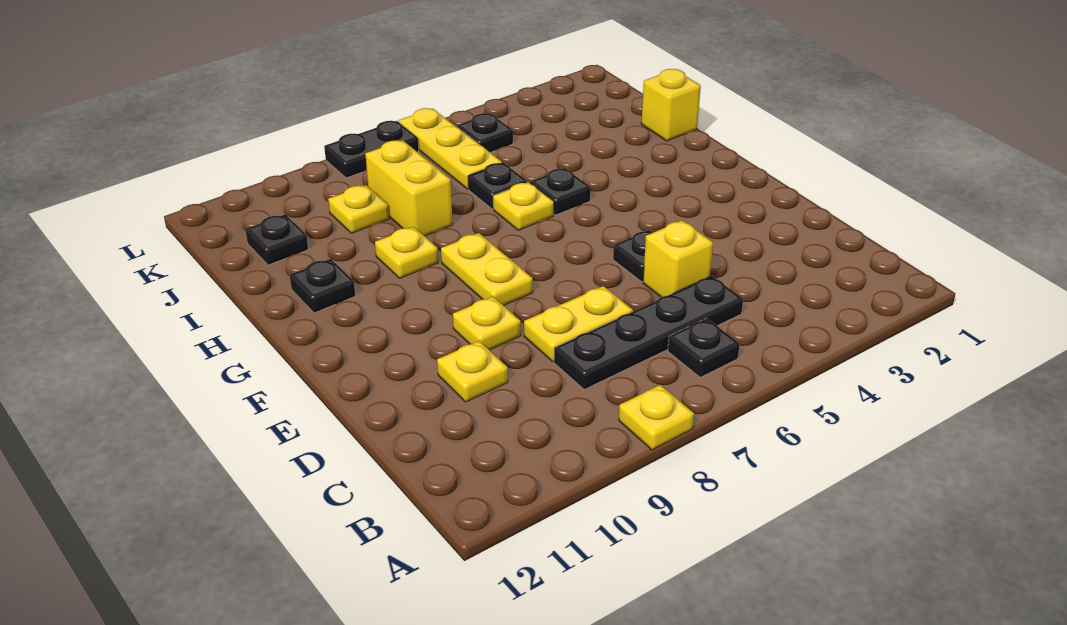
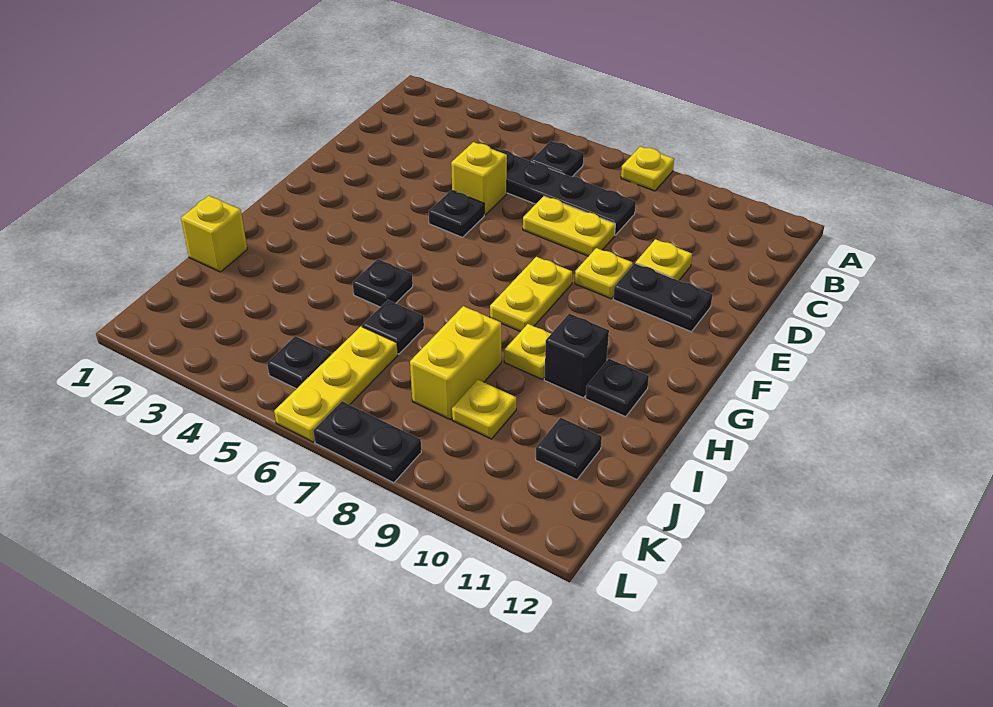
none -> black plate E10:E11 level 1
yellow plate H6 level 1 -> none
none -> black brick H10 level 1

